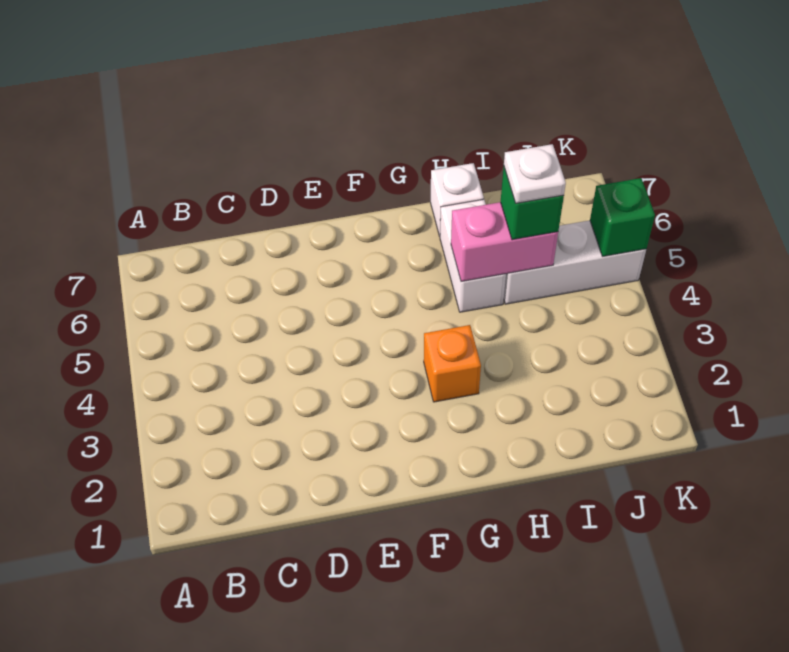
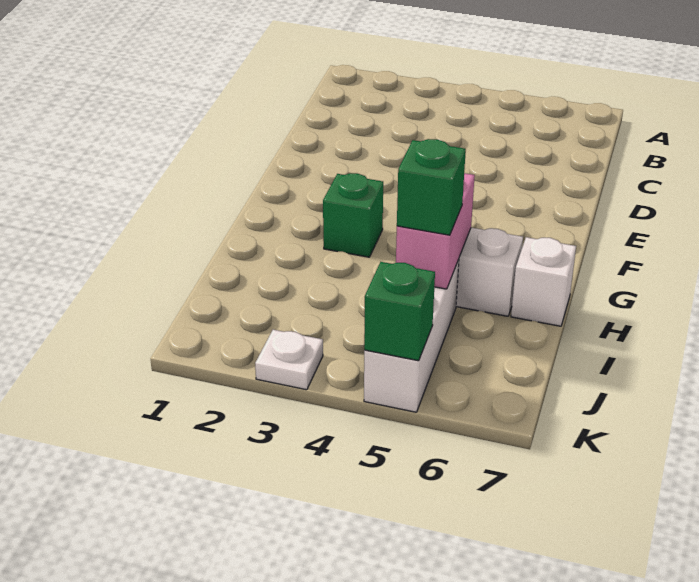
orange brick G3 level 1 -> green brick G3 level 1
white plate I5 level 4 -> white plate K3 level 1

